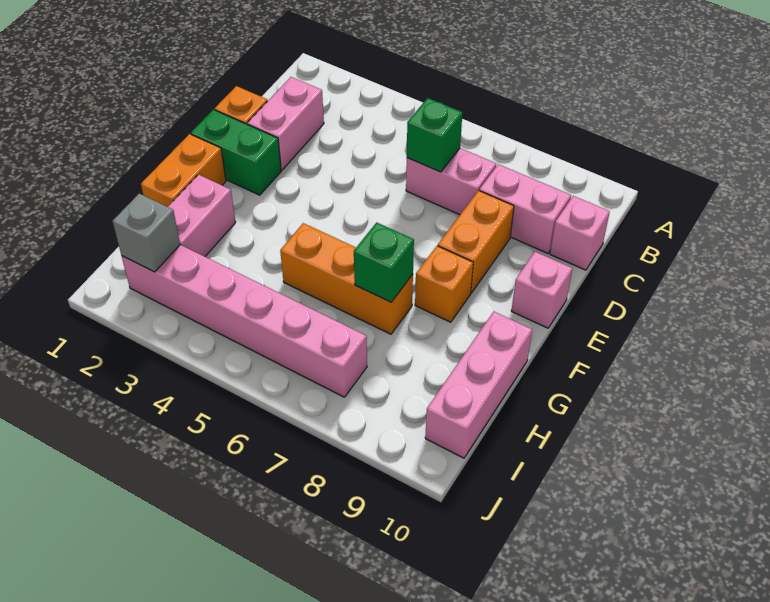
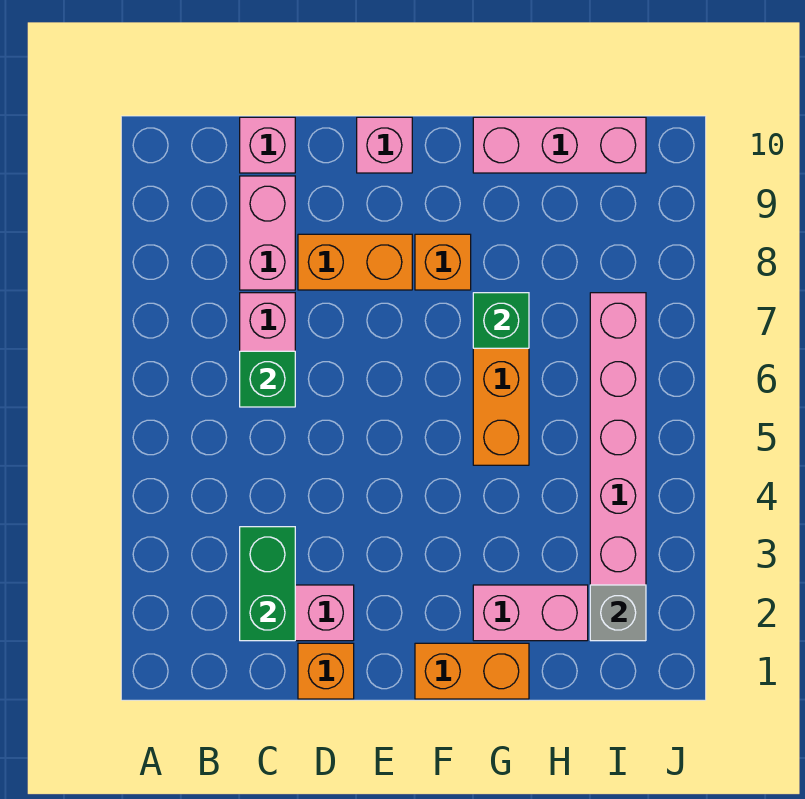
green brick E1:E2 level 1 -> green brick C2:C3 level 2

